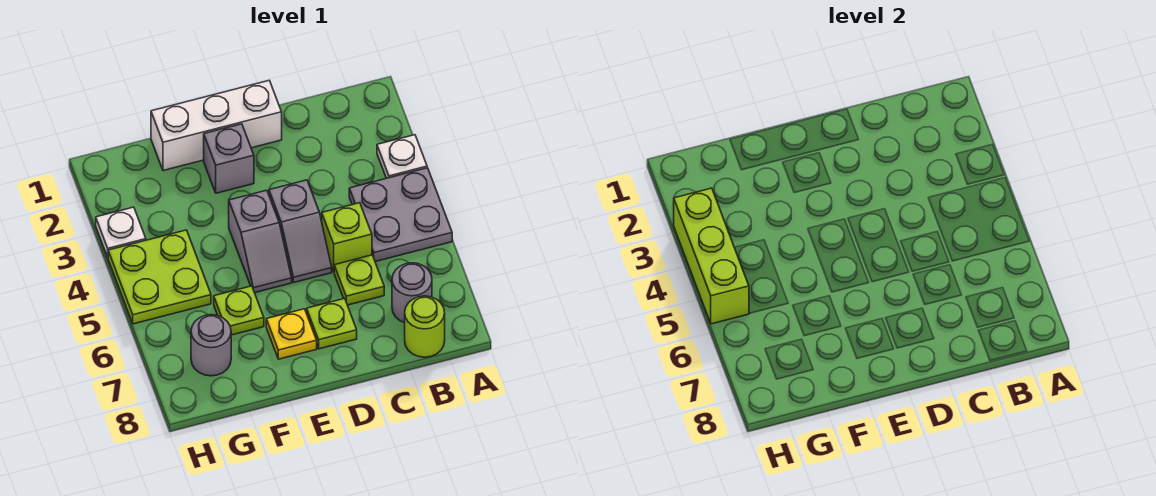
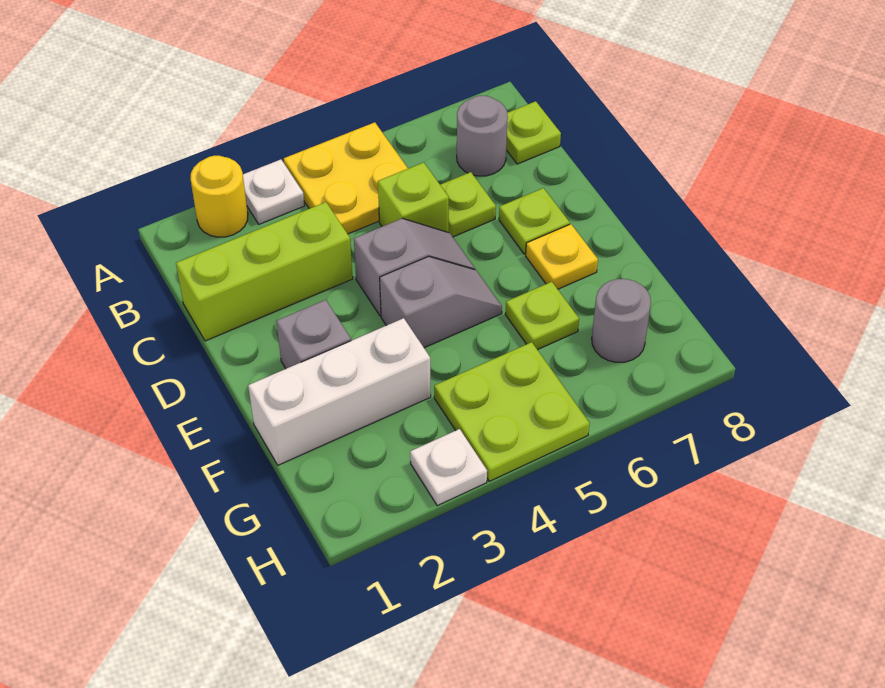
none -> yellow round brick A2 level 1
grey plate A4:B5 level 1 -> yellow plate A4:B5 level 1
lime round brick B8 level 1 -> lime plate B8 level 1
white brick D1:F1 level 1 -> white brick F1:F3 level 1
lime brick H3:H5 level 2 -> lime brick C1:C3 level 1

